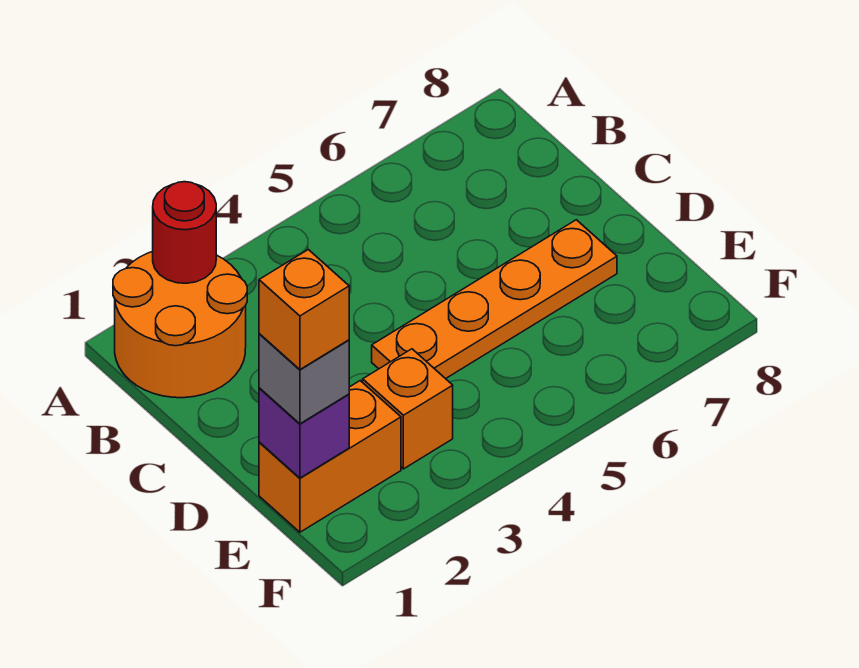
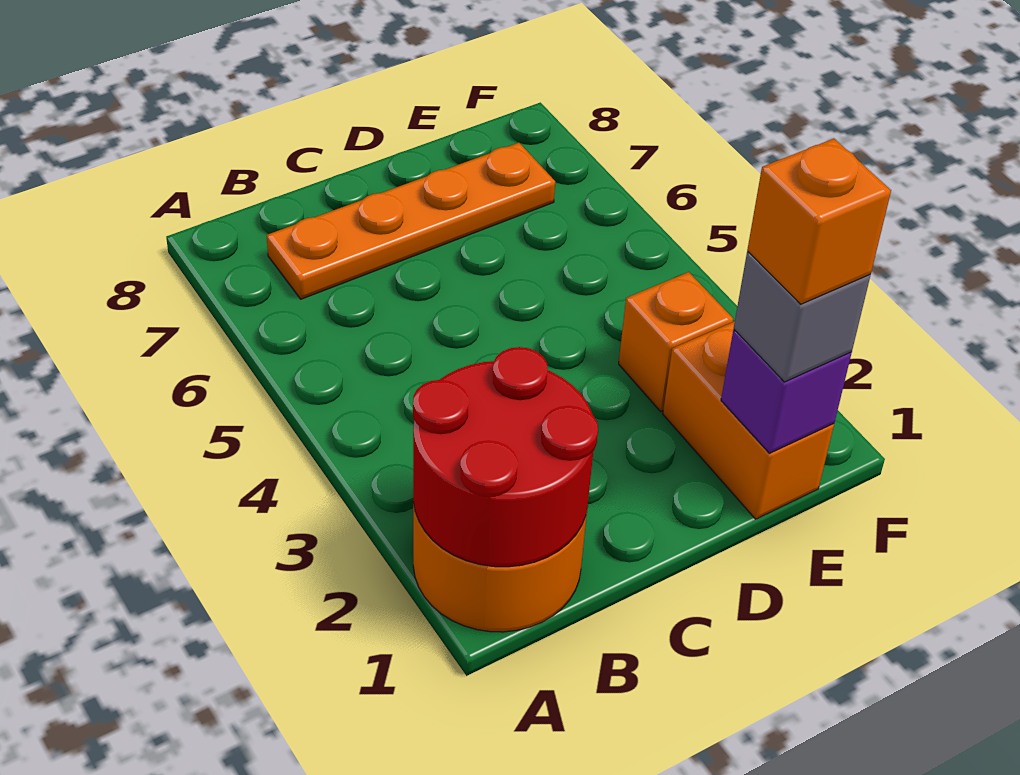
red round brick A2 level 2 -> red round brick A1:B2 level 2
orange plate D4:D7 level 1 -> orange plate B7:E7 level 1

